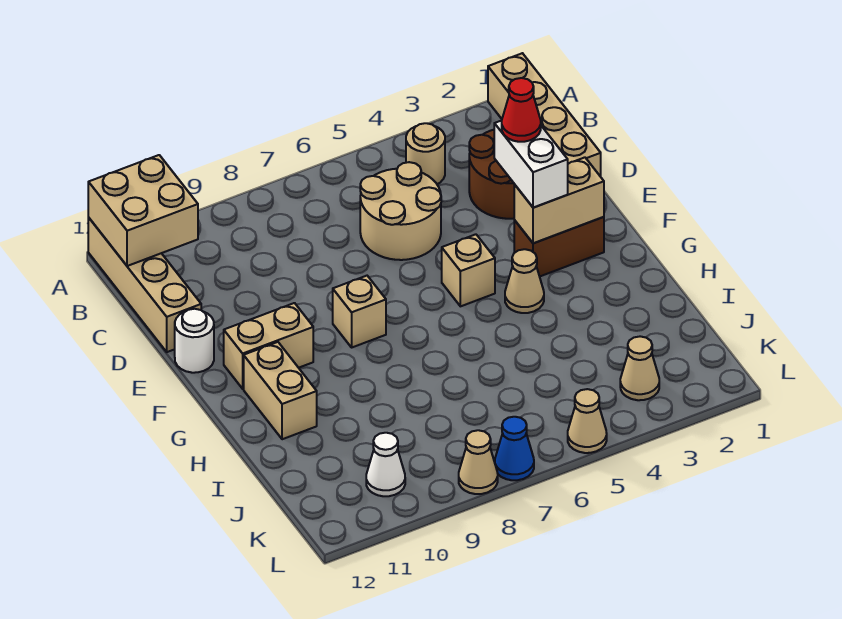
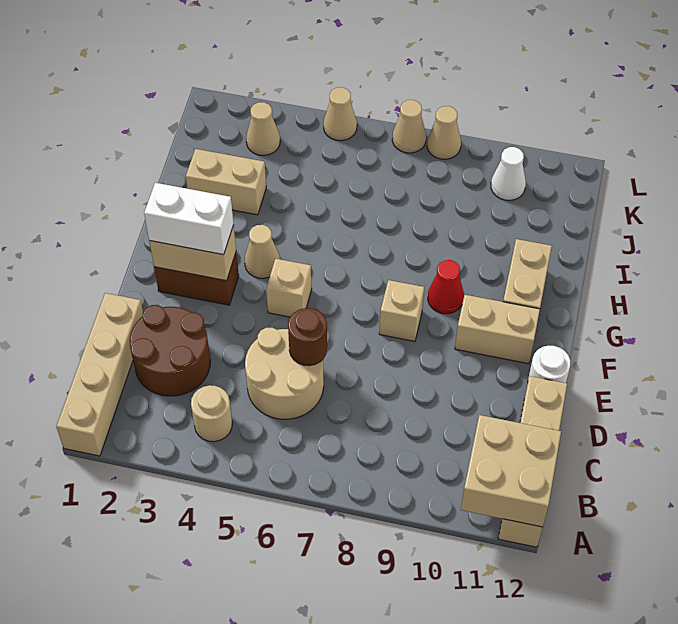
none -> brown round brick D6 level 2
white brick E3:F3 level 3 -> white brick F2:F3 level 3
red cone E3 level 4 -> red cone G9 level 1
none -> tan brick I2:I3 level 1
blue cone L7 level 1 -> tan cone L7 level 1

